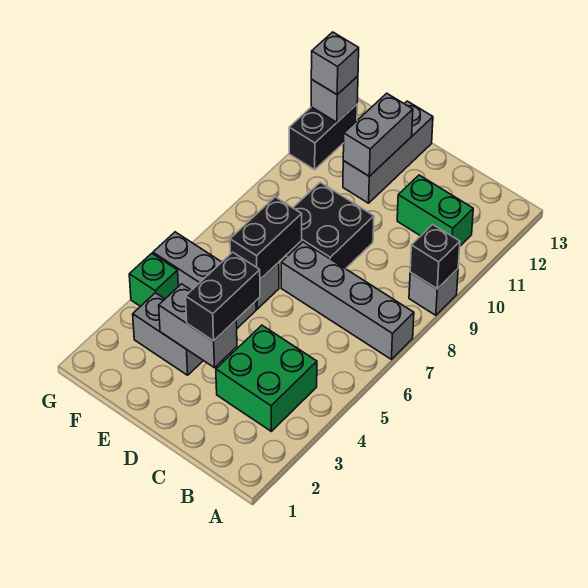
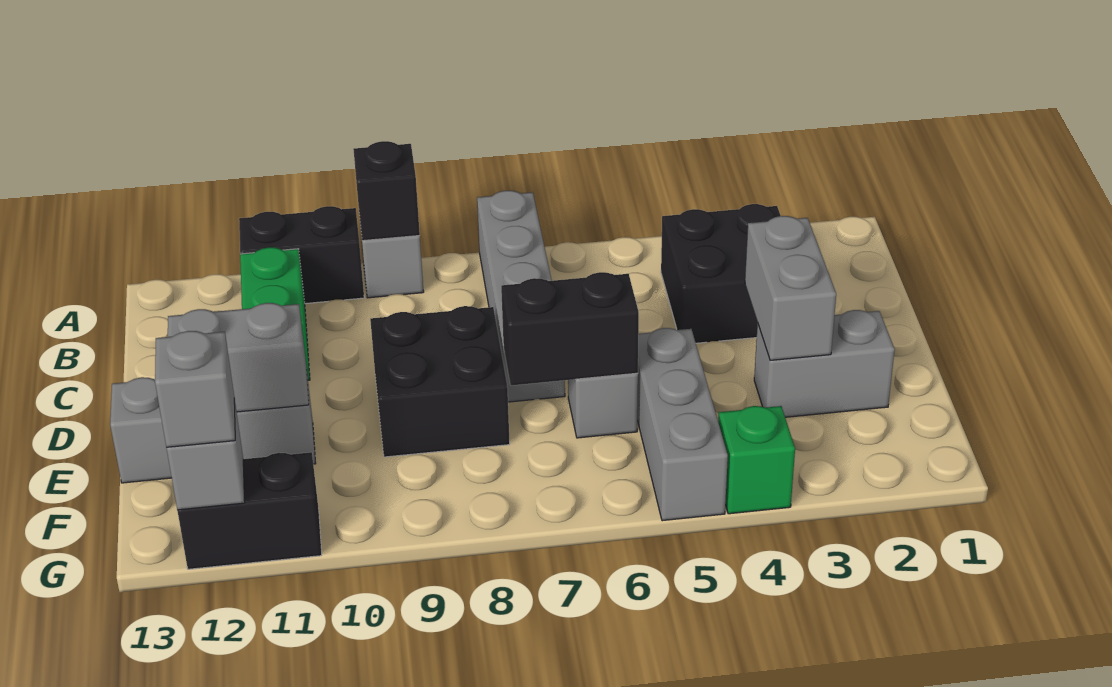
green brick B3:C4 level 1 -> black brick B3:C4 level 1
black brick D3:D4 level 3 -> black brick A10:A11 level 1
grey brick E3:F3 level 1 -> grey brick E2:E3 level 1

